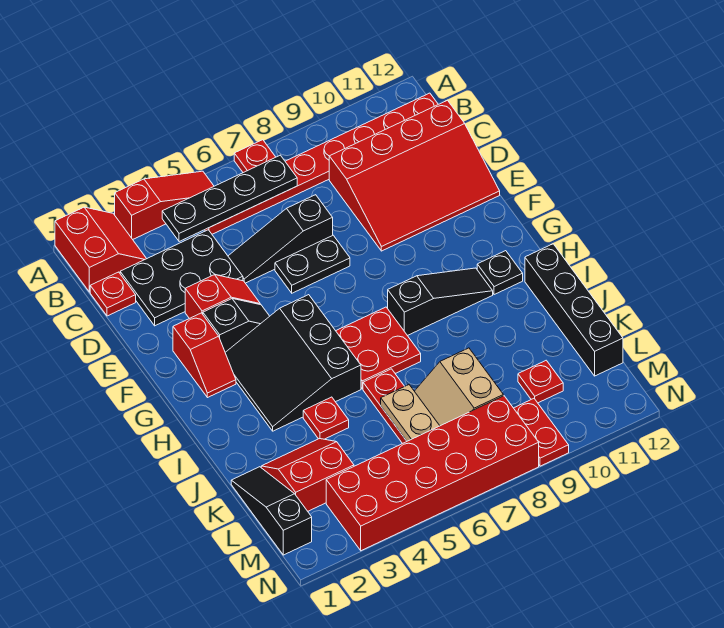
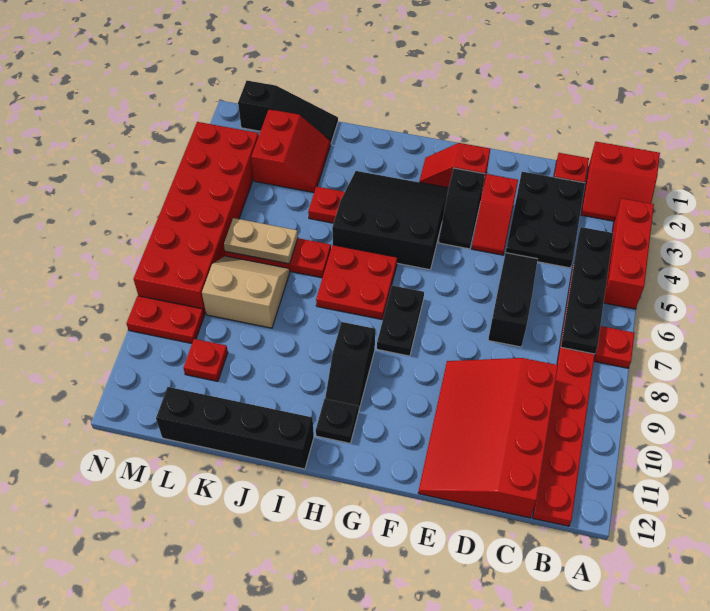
red slope A3:A5 level 1 top 3 -> red brick A3:A5 level 1
black plate E6:E7 level 1 -> black plate G7:G8 level 1
black slope H8:H10 level 1 top 8 -> black slope H9:H10 level 1 top 9

